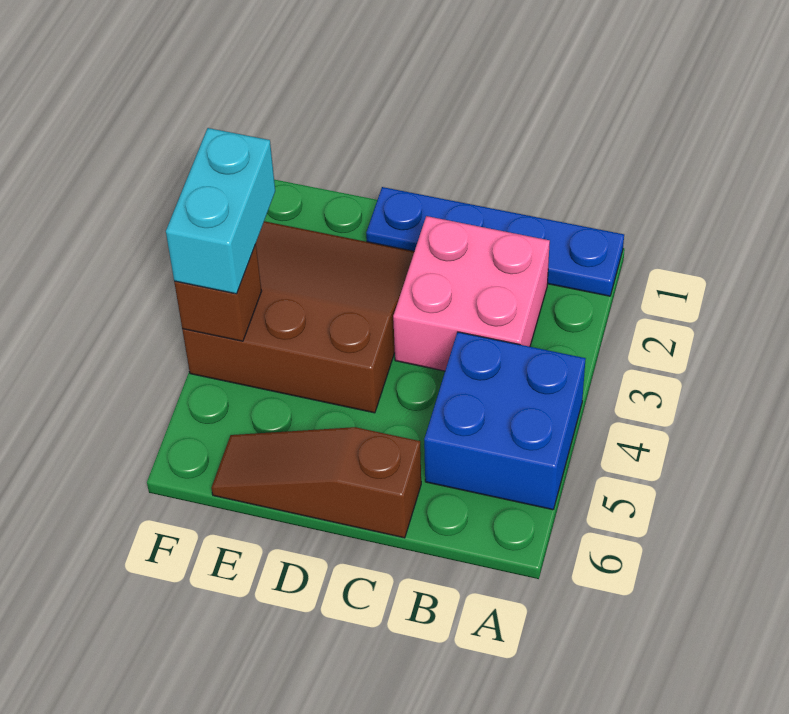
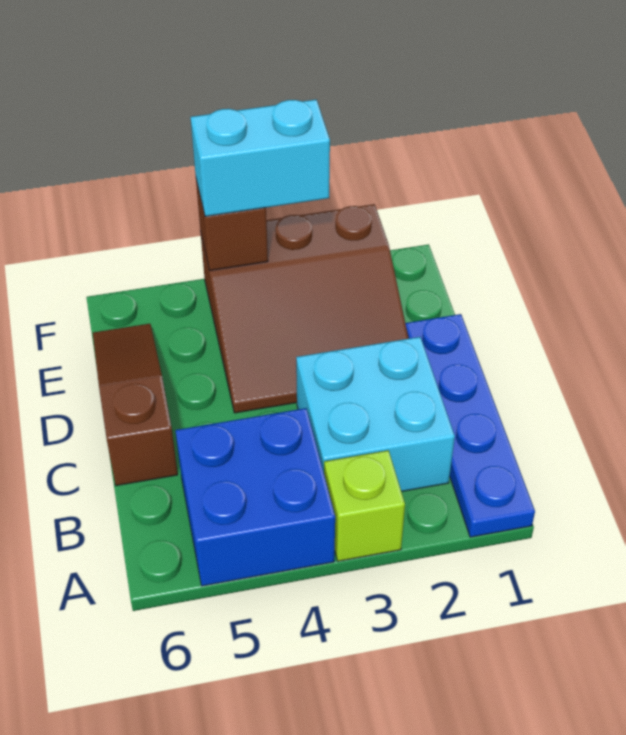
none -> lime brick A3 level 1
pink brick B2:C3 level 1 -> cyan brick B2:C3 level 1
brown slope D2:F4 level 1 top 4 -> brown slope D2:F4 level 1 top F

